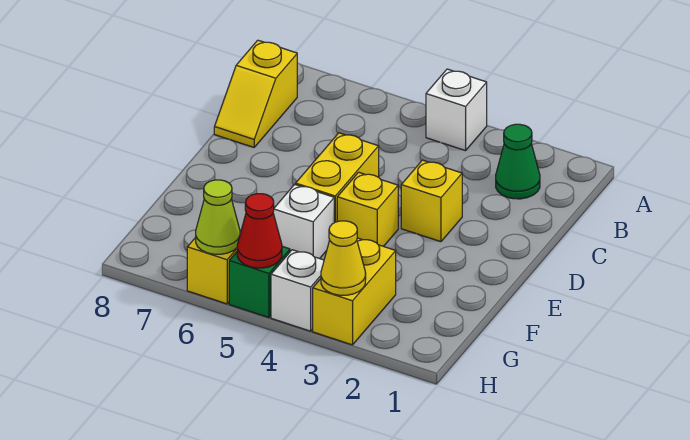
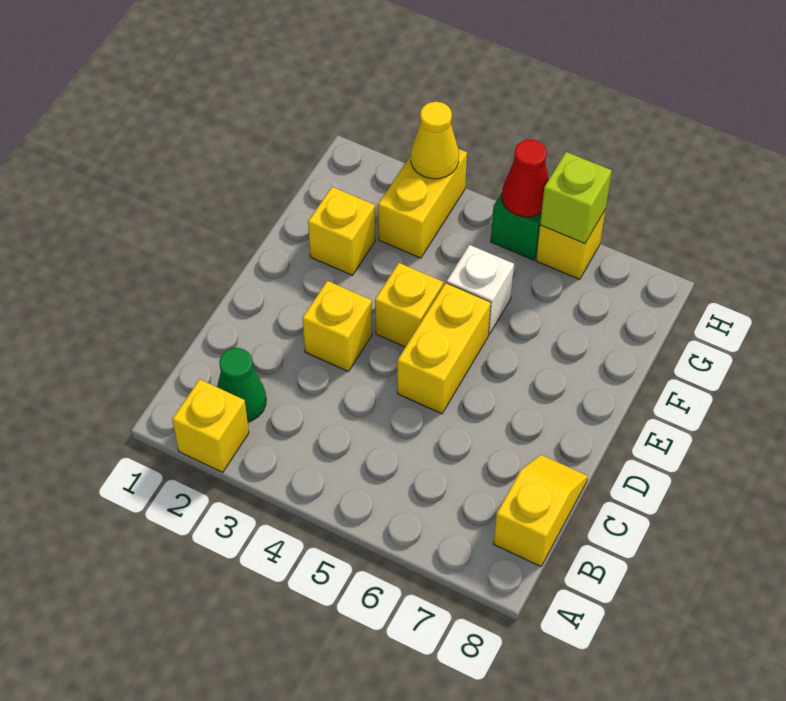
none -> yellow brick A2 level 1
white brick A4 level 1 -> none
none -> yellow brick F2 level 1
white brick H4 level 1 -> none
lime cone H6 level 2 -> lime brick H6 level 2

